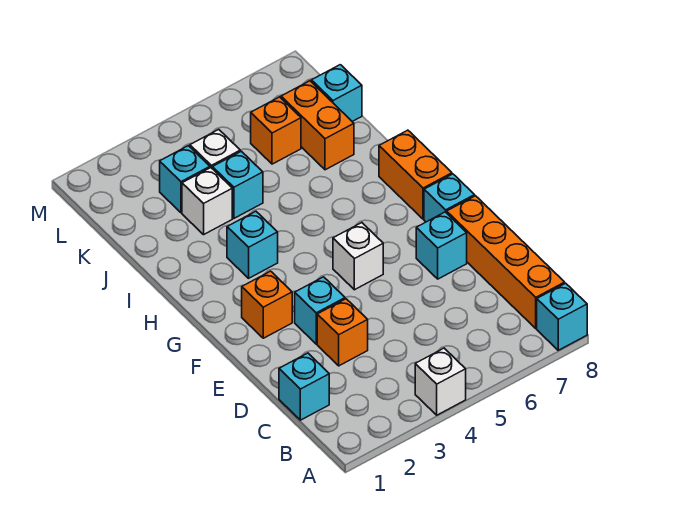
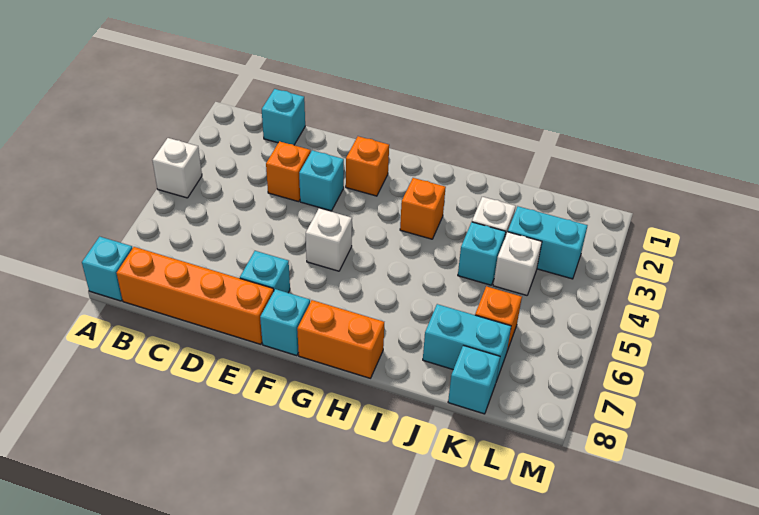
cyan brick H3 level 1 -> orange brick H3 level 1
orange brick J7:K7 level 1 -> cyan brick J7:K7 level 1
cyan brick K3 level 1 -> cyan brick K3:L3 level 1

